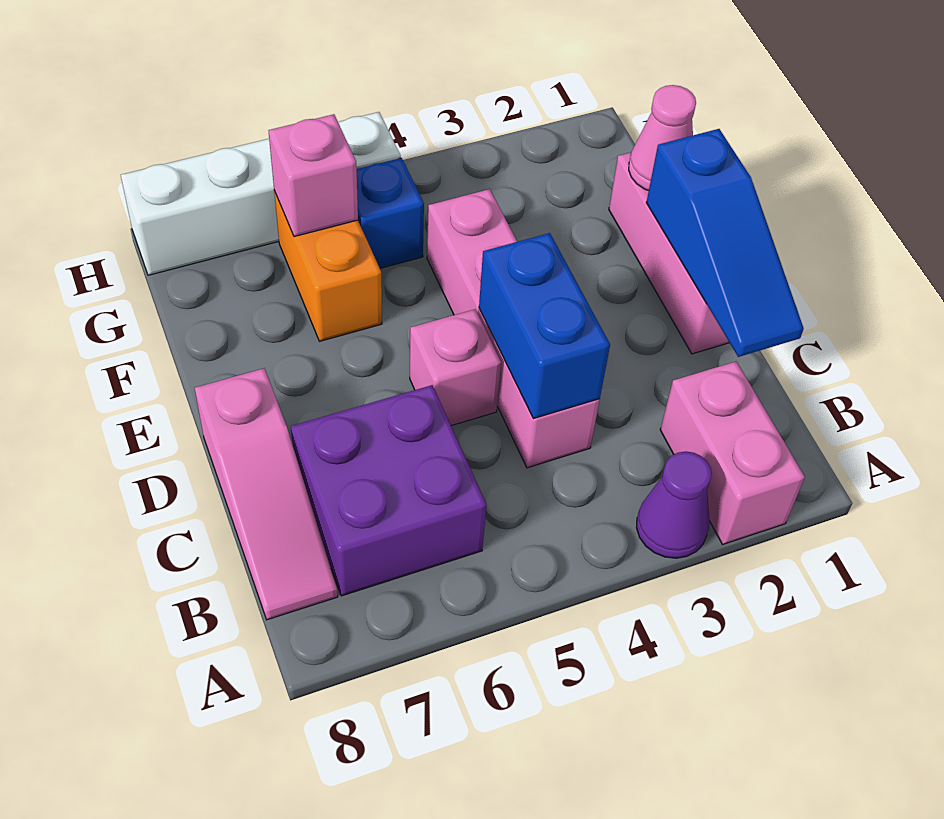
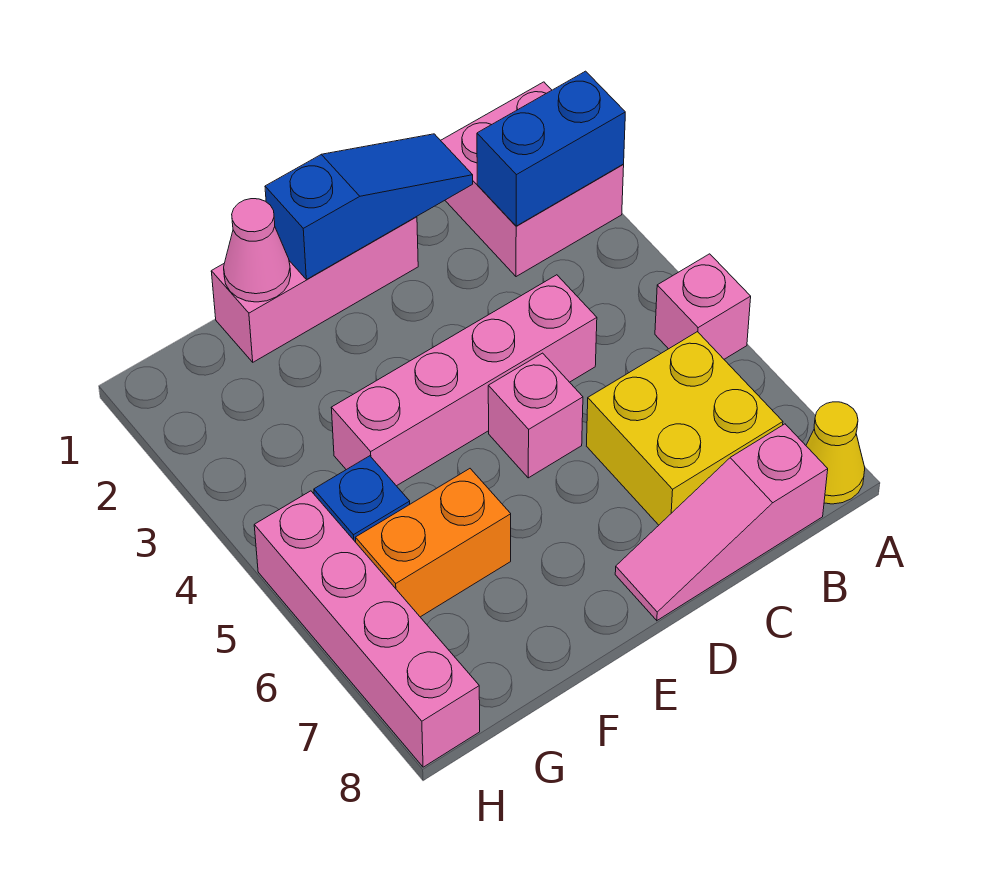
pink brick A2:B2 level 1 -> pink brick A1:B2 level 1
purple cone A3 level 1 -> none
none -> yellow cone A8 level 1
purple brick B6:C7 level 1 -> yellow brick B6:C7 level 1
pink slope B8:D8 level 1 top D -> pink slope B8:D8 level 1 top B
blue brick C4:D4 level 2 -> blue brick A2:B2 level 2
pink brick G6 level 2 -> pink brick A5 level 1
white brick H5:H8 level 1 -> pink brick H5:H8 level 1

